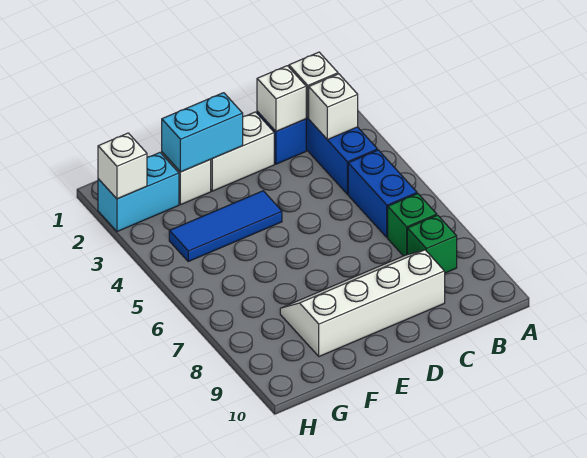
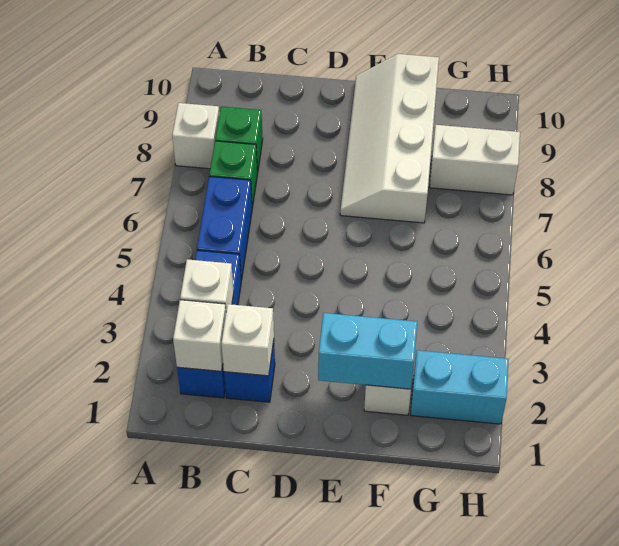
white slope C8:F9 level 1 top 9 -> white slope E7:F10 level 1 top F
white brick D2:E2 level 1 -> white brick G8:H8 level 1
blue tile E4:G4 level 1 -> none
white brick H2 level 2 -> white brick A8 level 1

